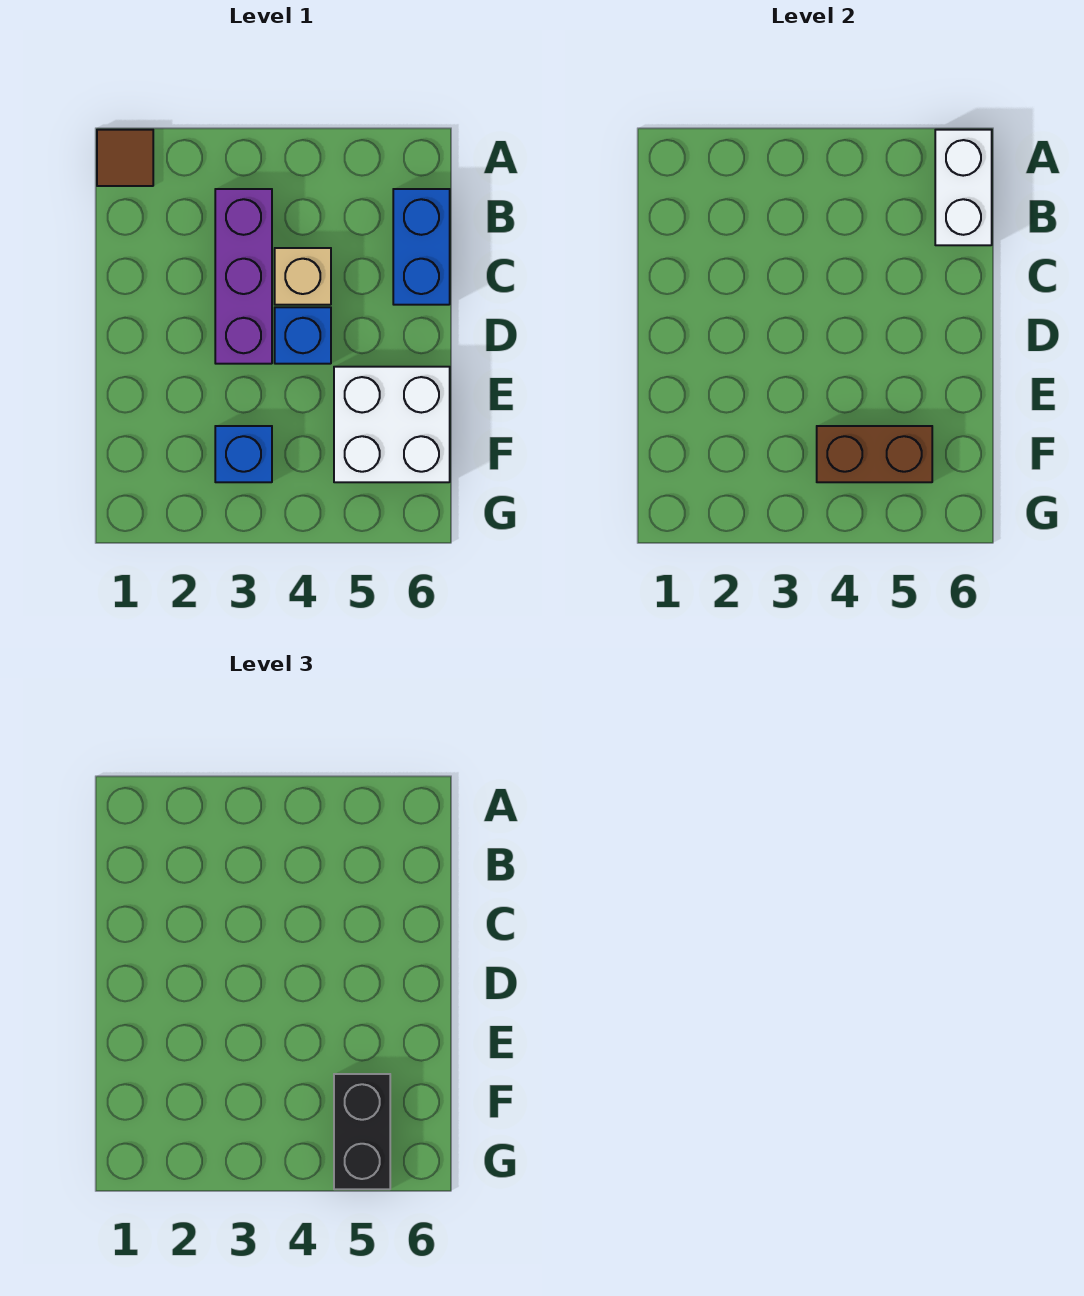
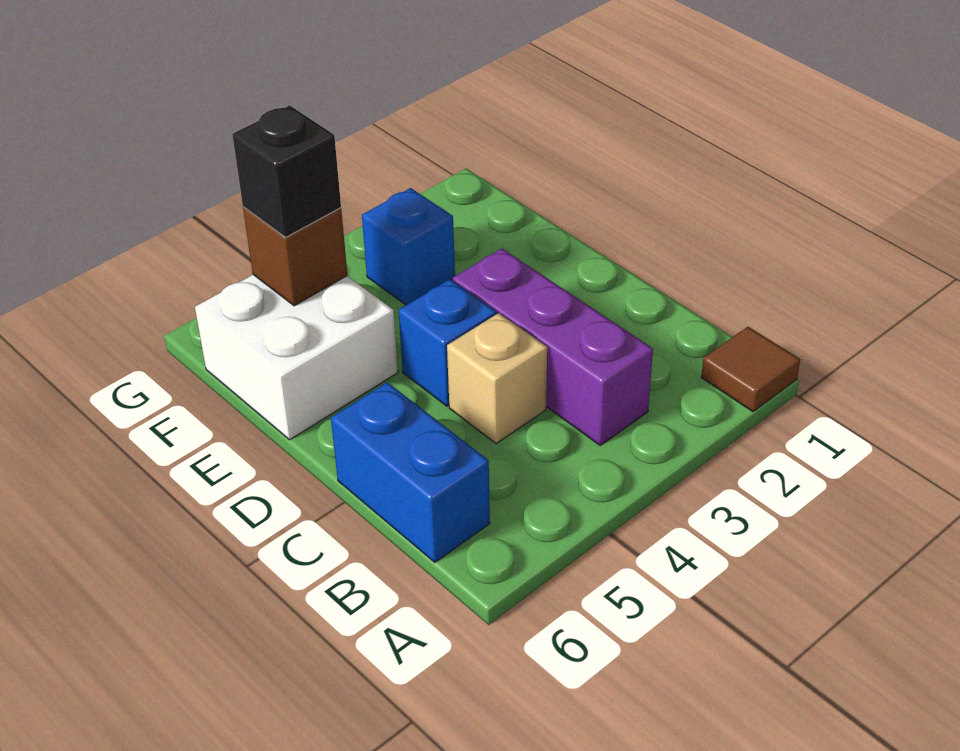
white brick A6:B6 level 2 -> none
brown brick F4:F5 level 2 -> brown brick F5 level 2
black brick F5:G5 level 3 -> black brick F5 level 3

